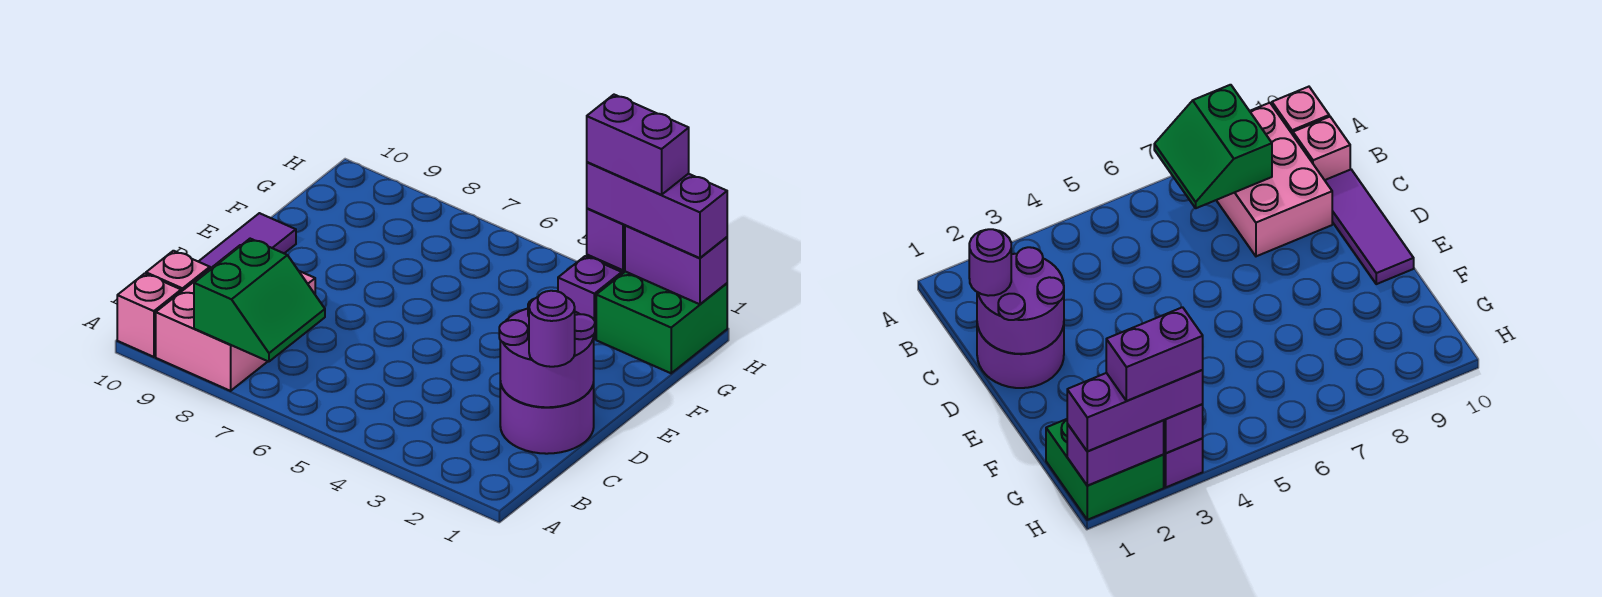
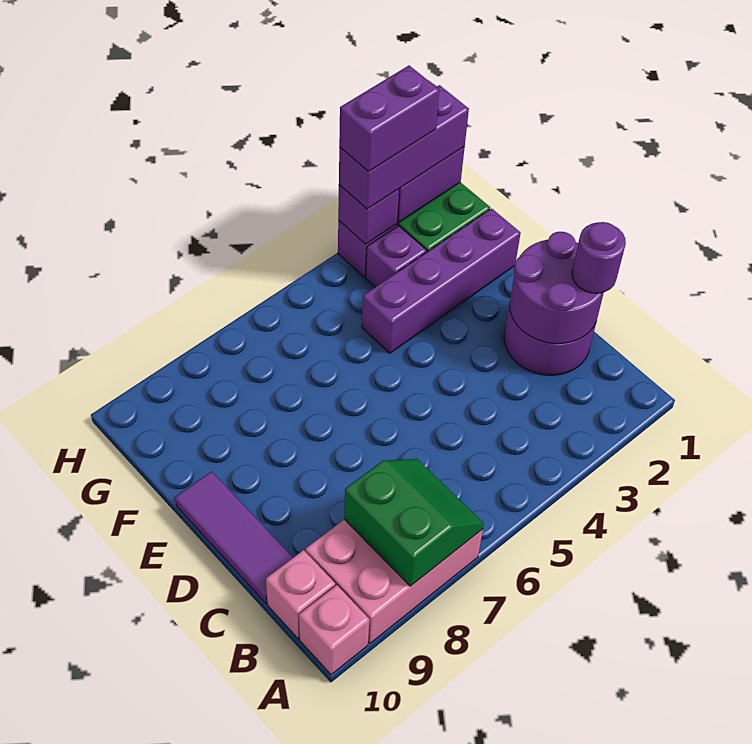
pink brick A8:C9 level 1 -> pink brick A7:B9 level 1
none -> purple brick F1:F4 level 1

